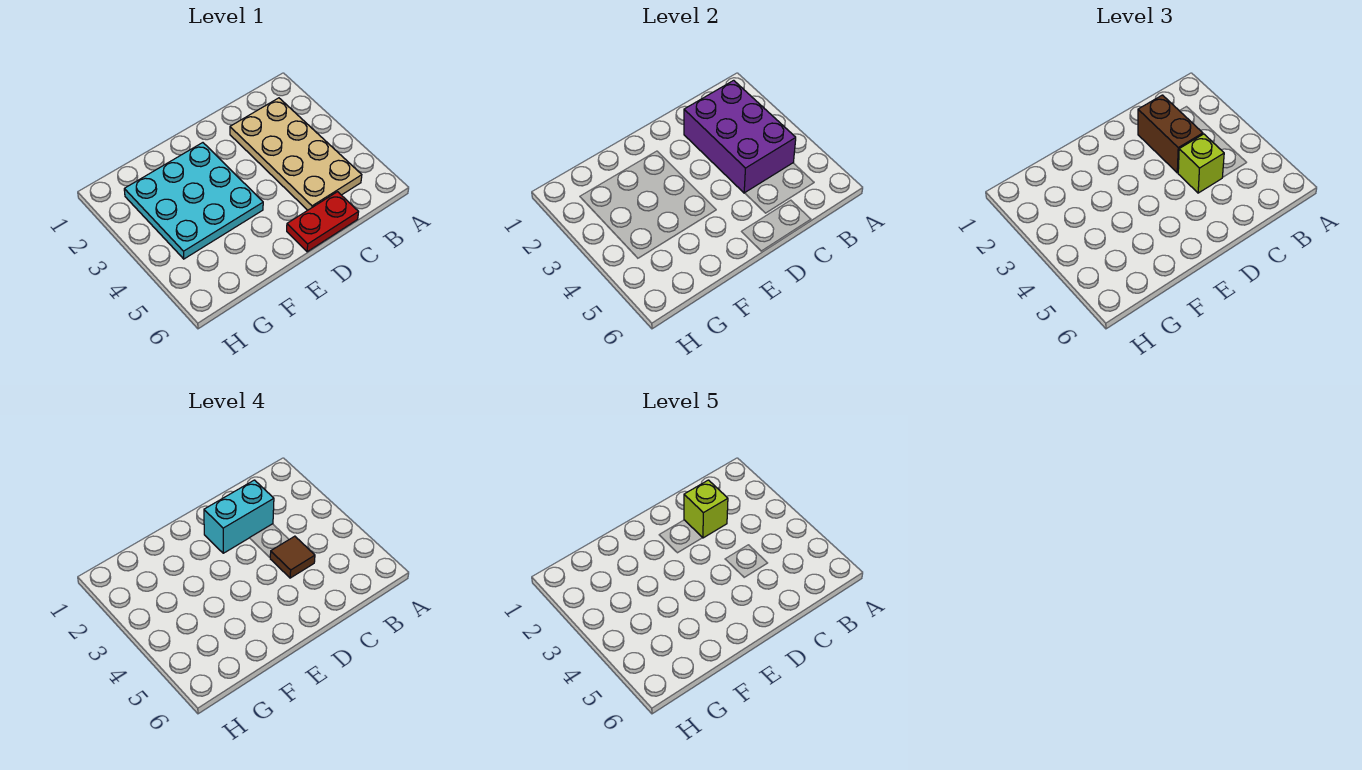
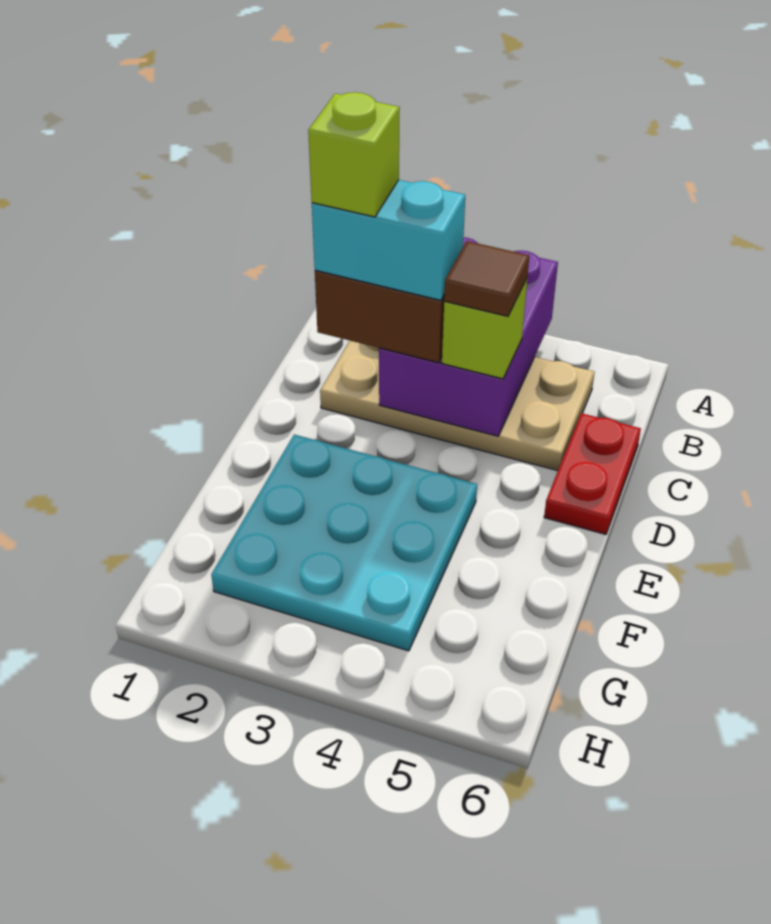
purple brick B2:C4 level 2 -> purple brick A3:C4 level 2
cyan brick C2:D2 level 4 -> cyan brick C2:C3 level 4

